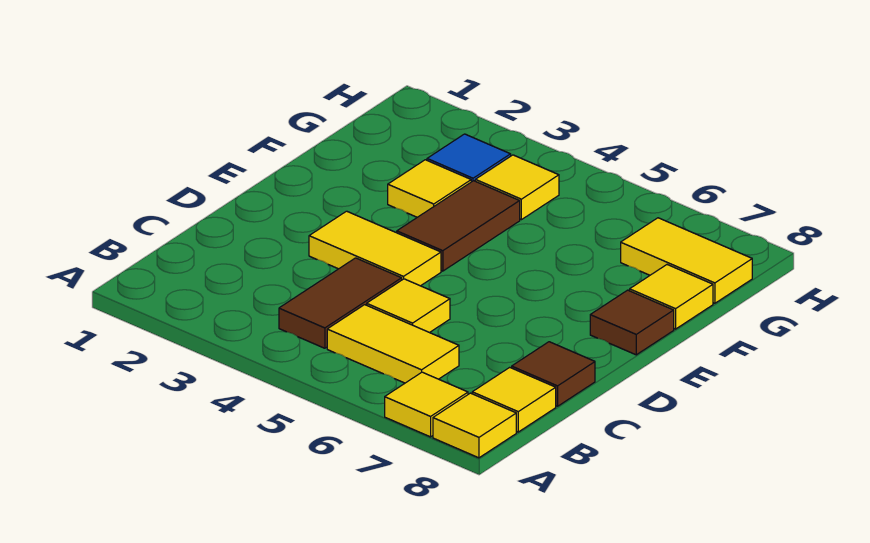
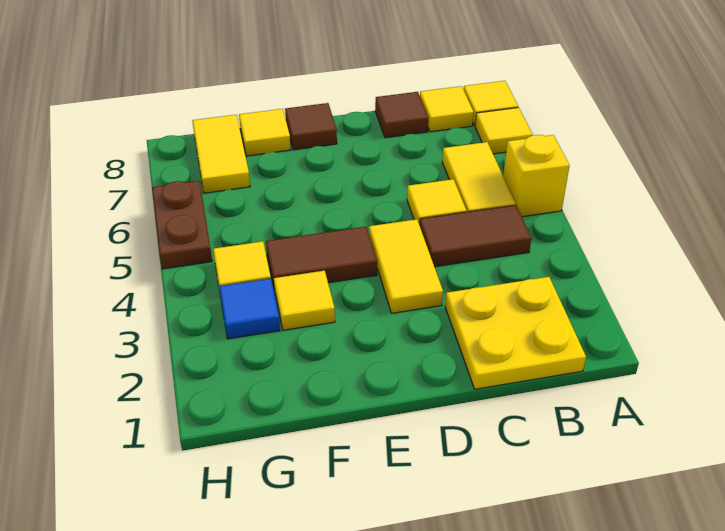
none -> yellow brick A5 level 1
none -> yellow plate B1:C2 level 1
none -> brown plate H5:H6 level 1

